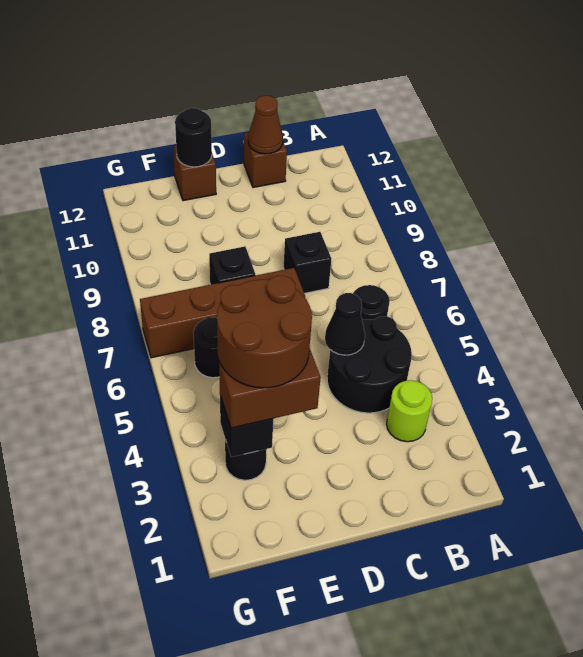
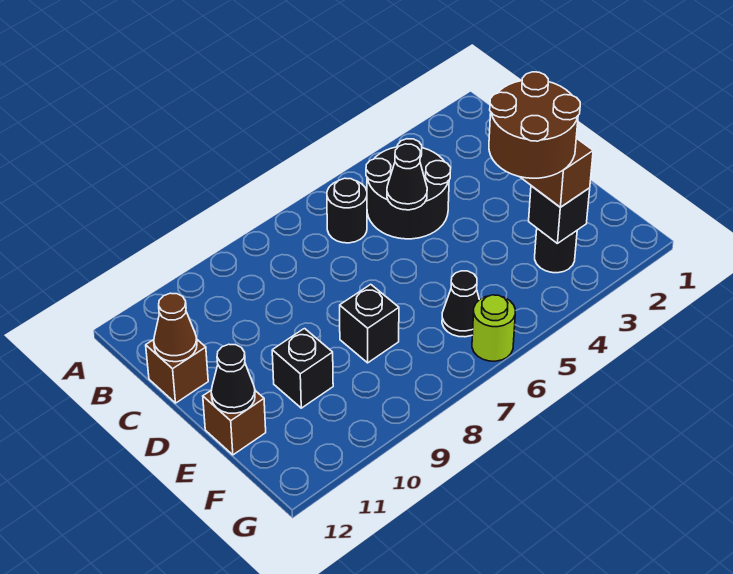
lime round brick B3 level 1 -> lime round brick G6 level 1
black brick C8 level 1 -> black brick E10 level 1
brown brick D7:G7 level 1 -> none
black round brick E12 level 2 -> black cone E12 level 2
black round brick F6 level 1 -> black cone F6 level 1

